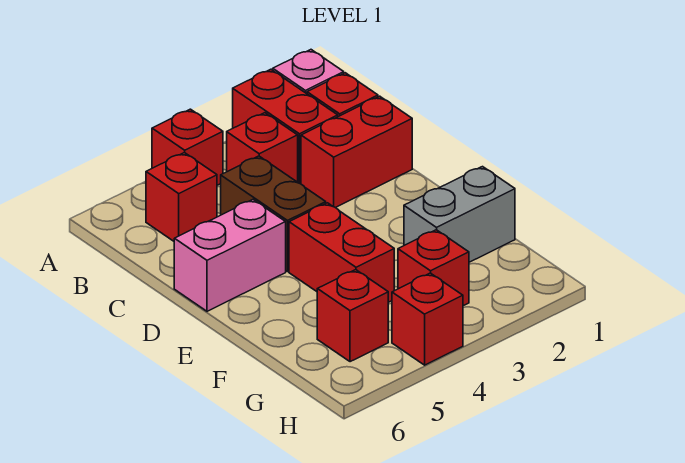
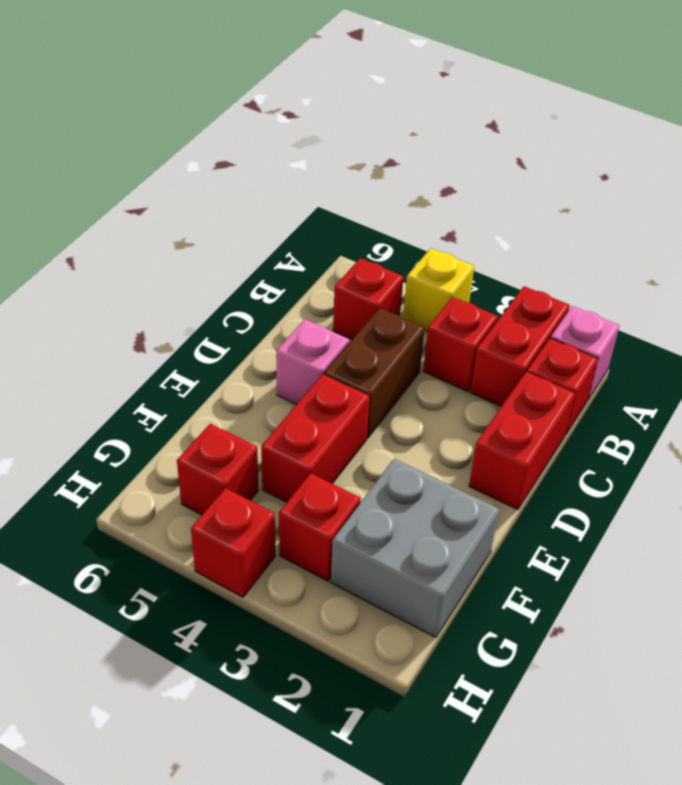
red brick A4 level 1 -> yellow brick A4 level 1
red brick C1:C2 level 1 -> red brick C1:D1 level 1
pink brick D5:D6 level 1 -> pink brick D5 level 1
grey brick F1:F2 level 1 -> grey brick F1:G2 level 1

